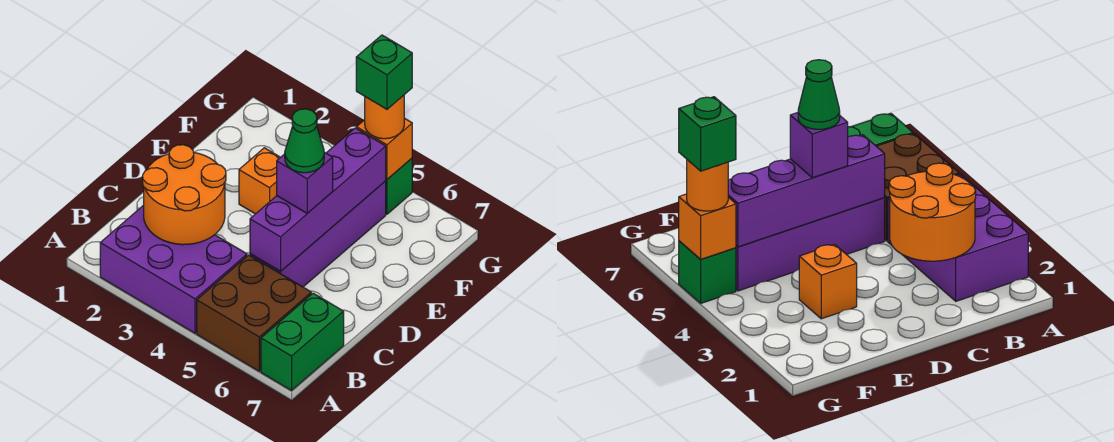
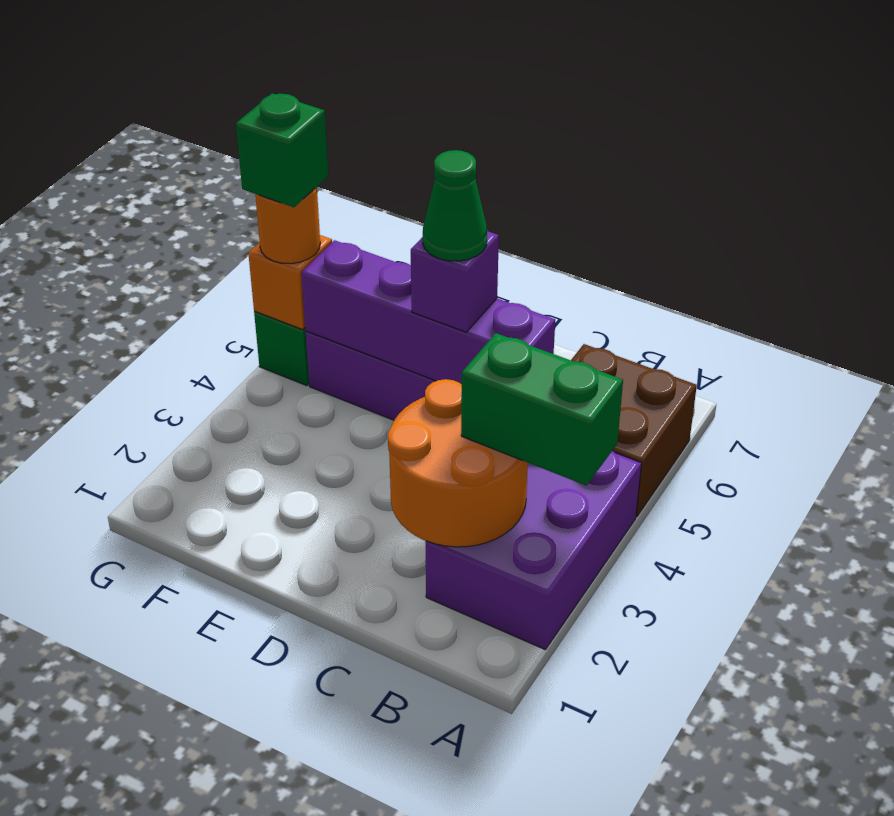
green brick A7:B7 level 1 -> green brick A3:B3 level 3
orange brick E3 level 1 -> none

